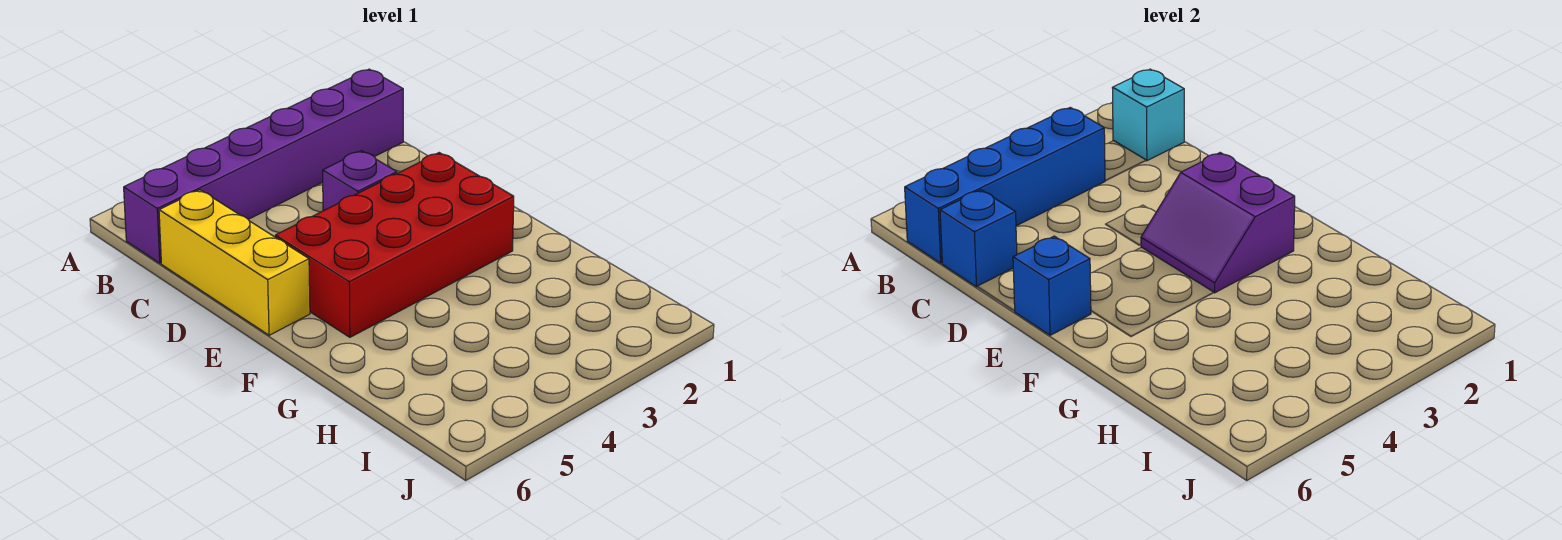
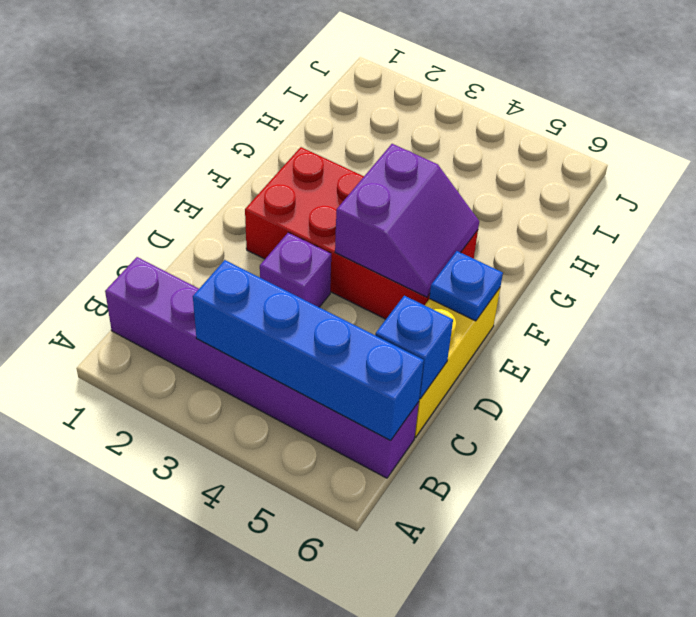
cyan brick B1 level 2 -> none
purple slope E2:F3 level 2 top 2 -> purple slope E4:F5 level 2 top 4
blue brick E6 level 2 -> blue plate E6 level 2

